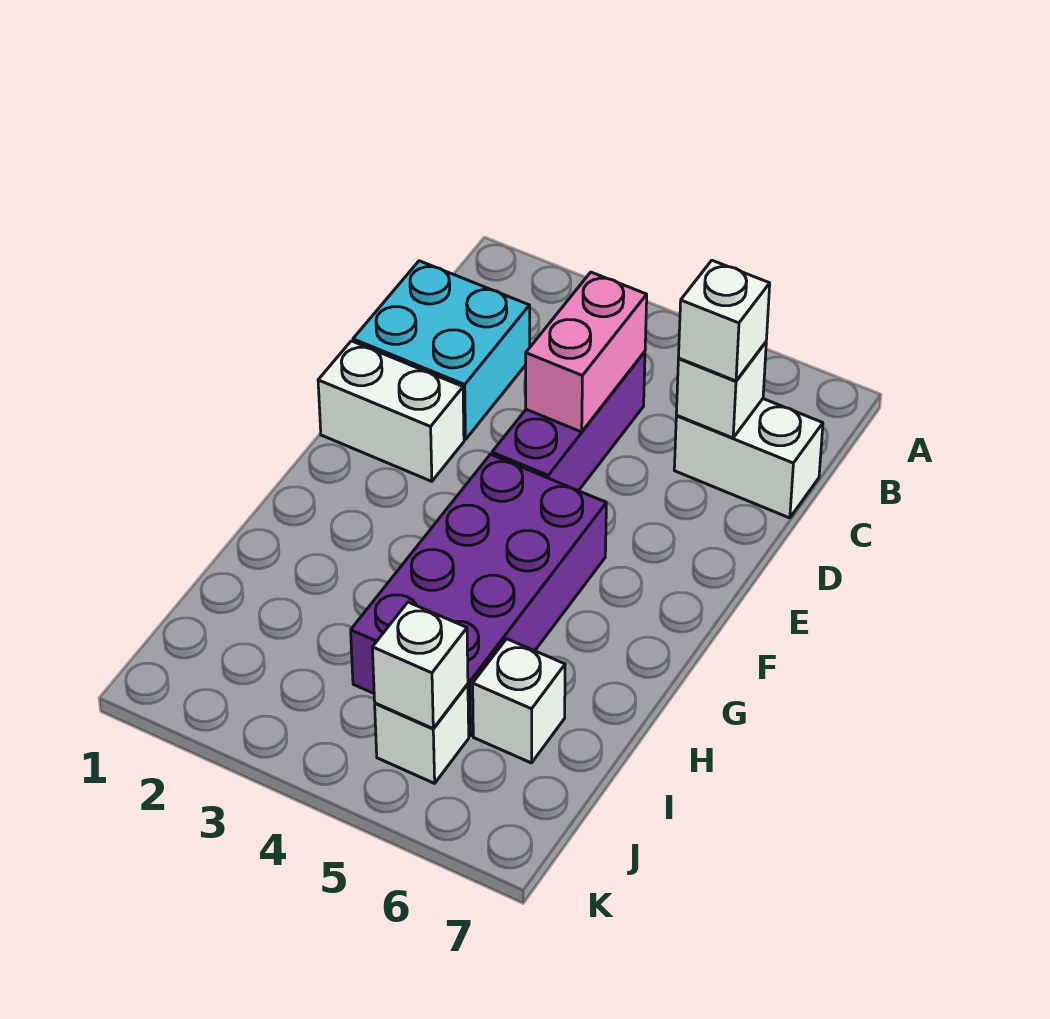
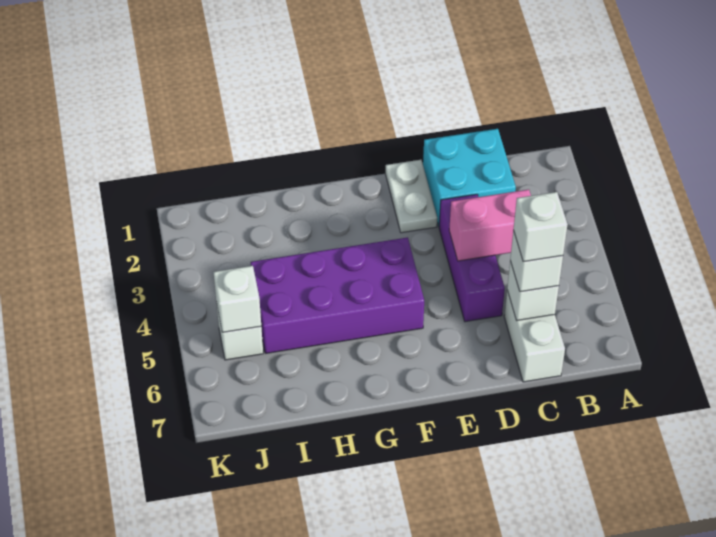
purple brick C4:E4 level 1 -> purple brick D3:D5 level 1
white brick E1:E2 level 1 -> white plate E1:E2 level 1
white brick I6 level 1 -> white brick C6 level 4

